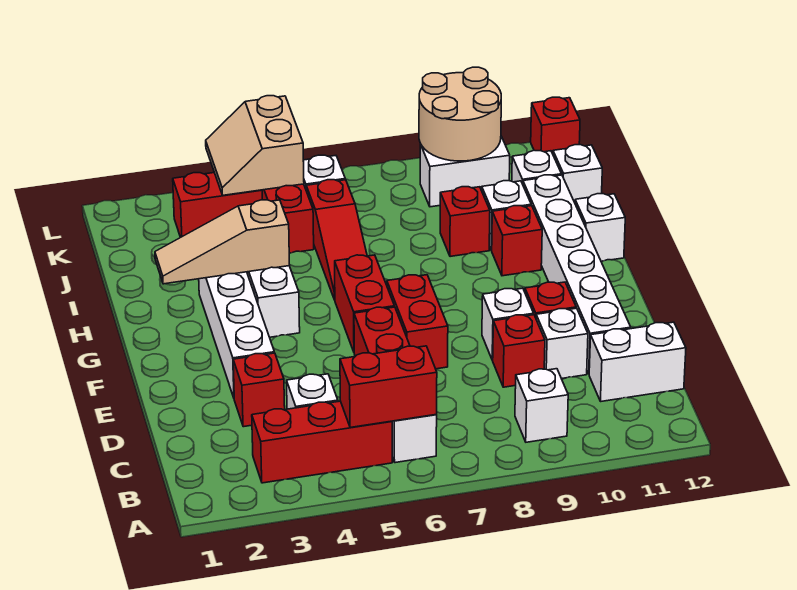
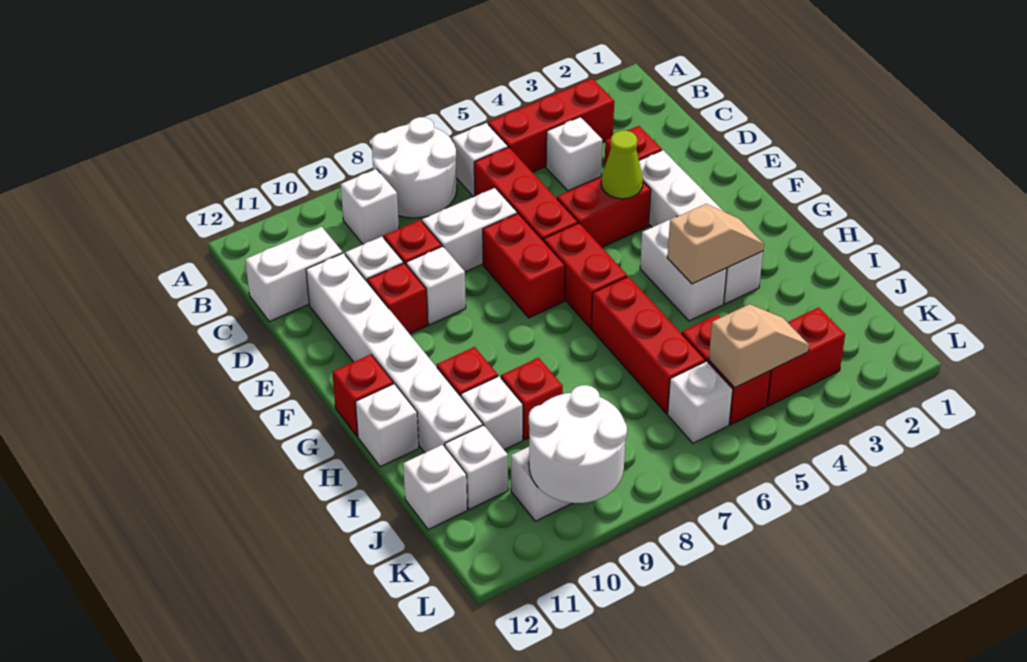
none -> white round brick A7:B8 level 1
red brick B5:B6 level 2 -> red brick E4:E5 level 1
none -> white brick D7:D8 level 1
none -> lime cone E4 level 2
tan slope H2:H4 level 2 top 4 -> tan slope H3:H4 level 2 top 4
red slope H6:J6 level 1 top J -> red brick H6:J6 level 1
tan slope K4:L5 level 2 top 5 -> tan slope K4:K5 level 2 top 5
tan round brick K9:L10 level 2 -> white round brick K9:L10 level 2
red brick L12 level 1 -> red brick G12 level 1

